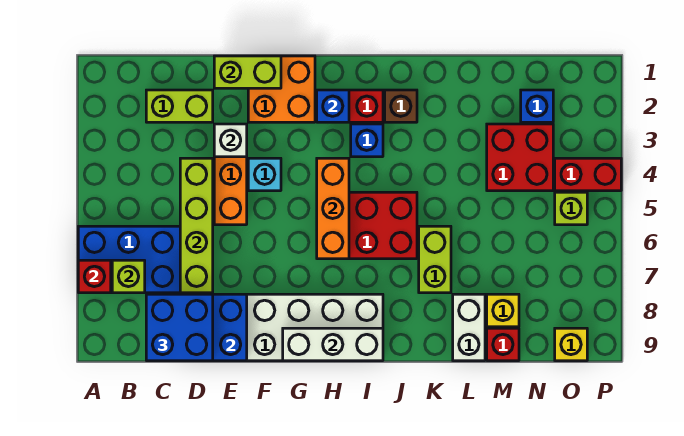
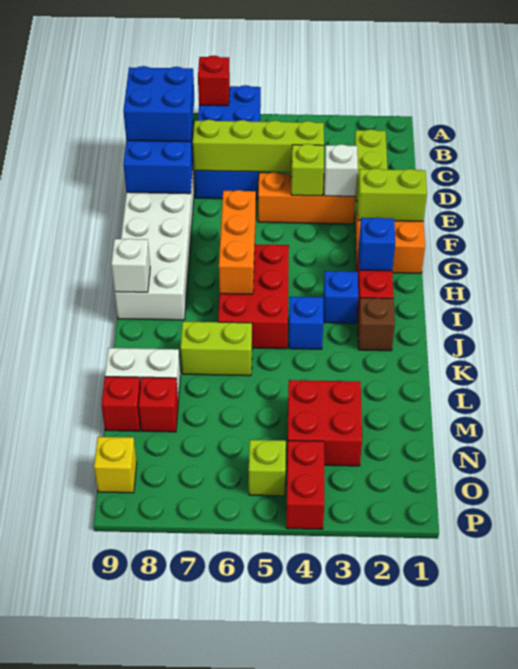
lime brick B7 level 2 -> lime brick E4 level 2
lime brick E1:F1 level 2 -> lime brick F1:F2 level 2
cyan brick F4 level 1 -> none
white brick G9:I9 level 2 -> white brick I9 level 2
orange brick H4:H6 level 2 -> orange brick G6:I6 level 2
yellow brick M8 level 1 -> red brick M8 level 1
blue brick N2 level 1 -> blue brick J4 level 1

